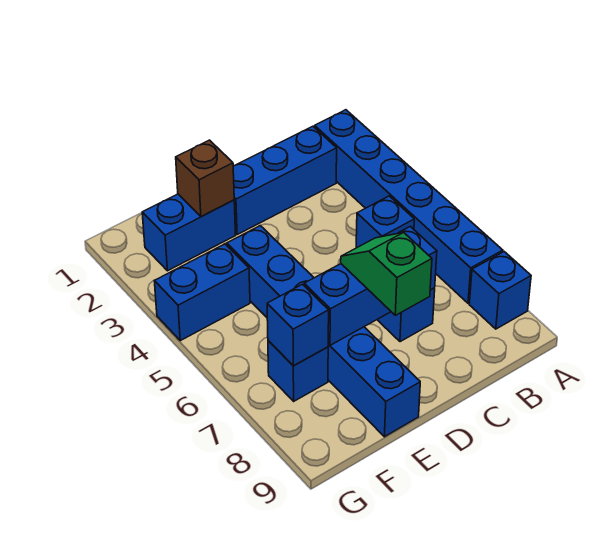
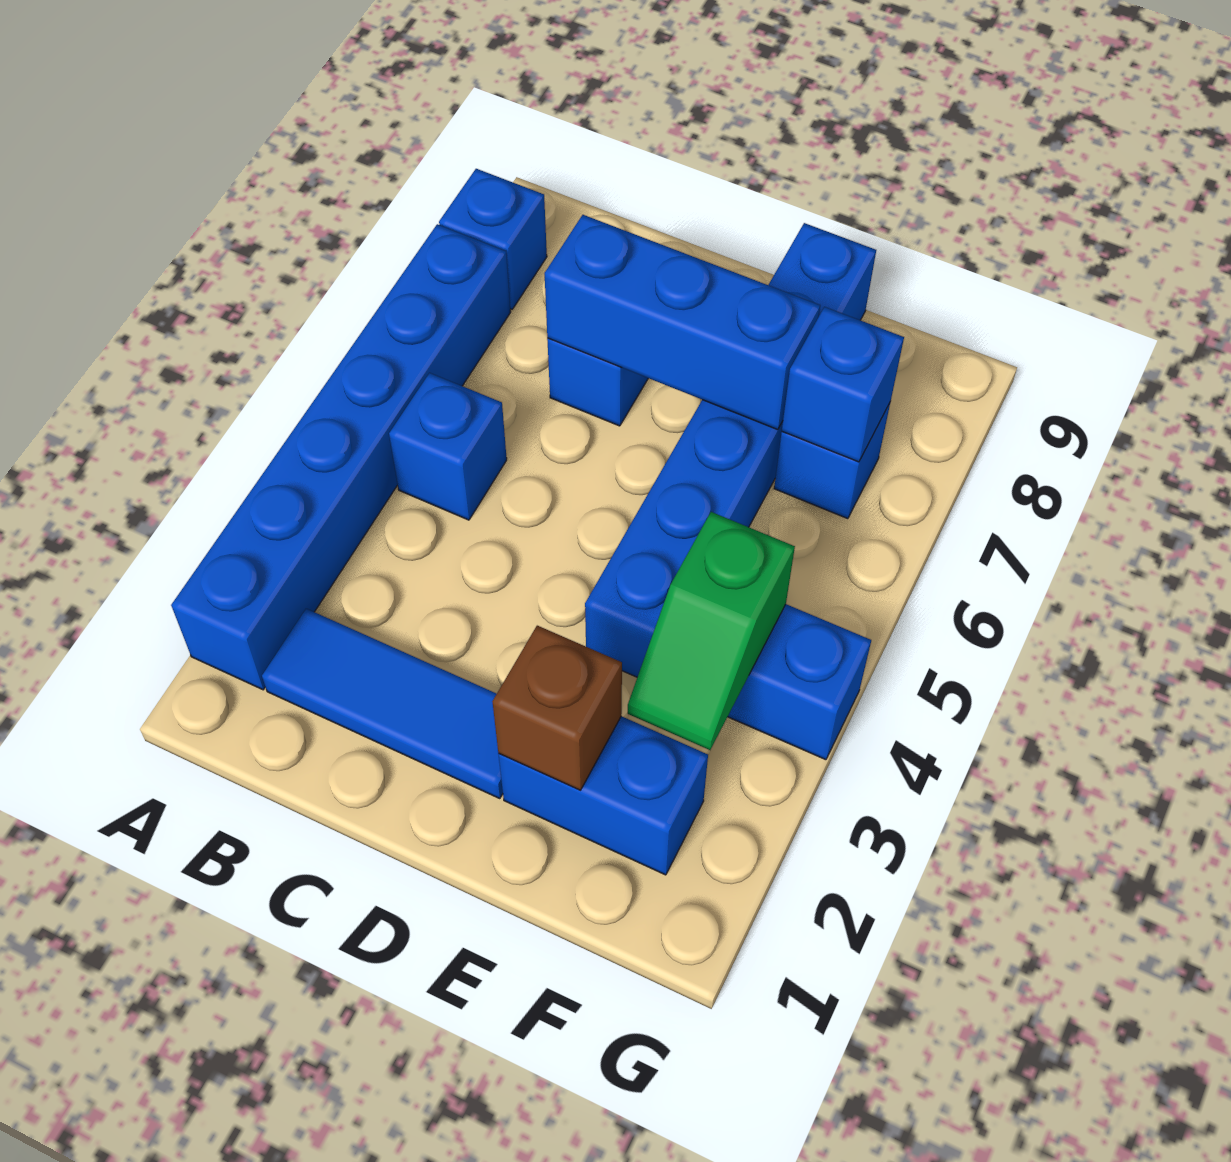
blue brick B2:D2 level 1 -> blue tile B2:D2 level 1
green slope D7:D8 level 3 top 8 -> green slope F3:F4 level 2 top 4

